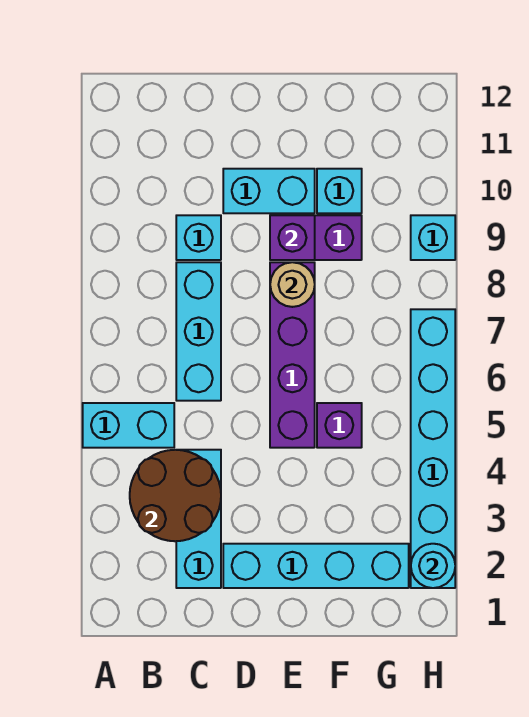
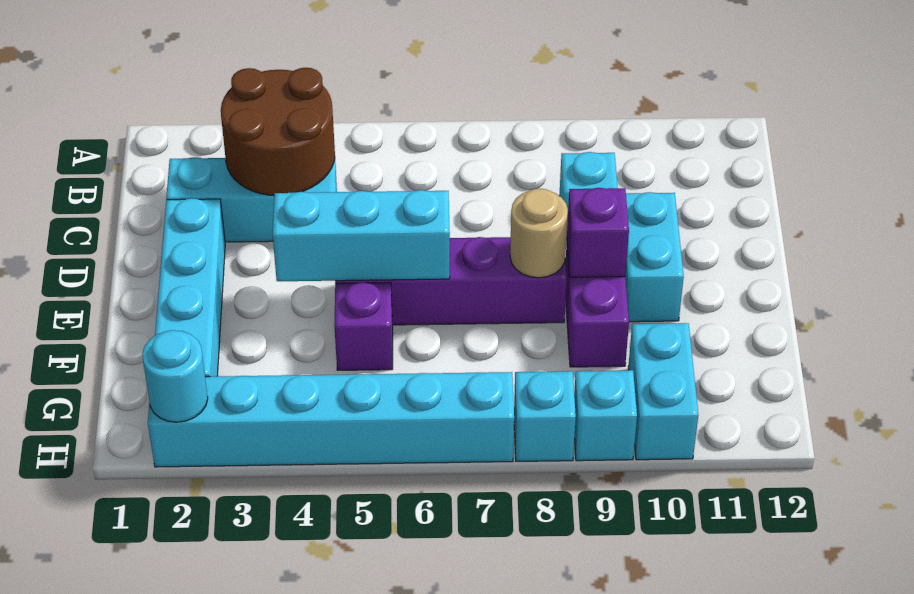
cyan brick A5:B5 level 1 -> cyan brick G10:H10 level 1
cyan brick C6:C8 level 1 -> cyan brick E4:E6 level 2
cyan brick F10 level 1 -> cyan brick H8 level 1

